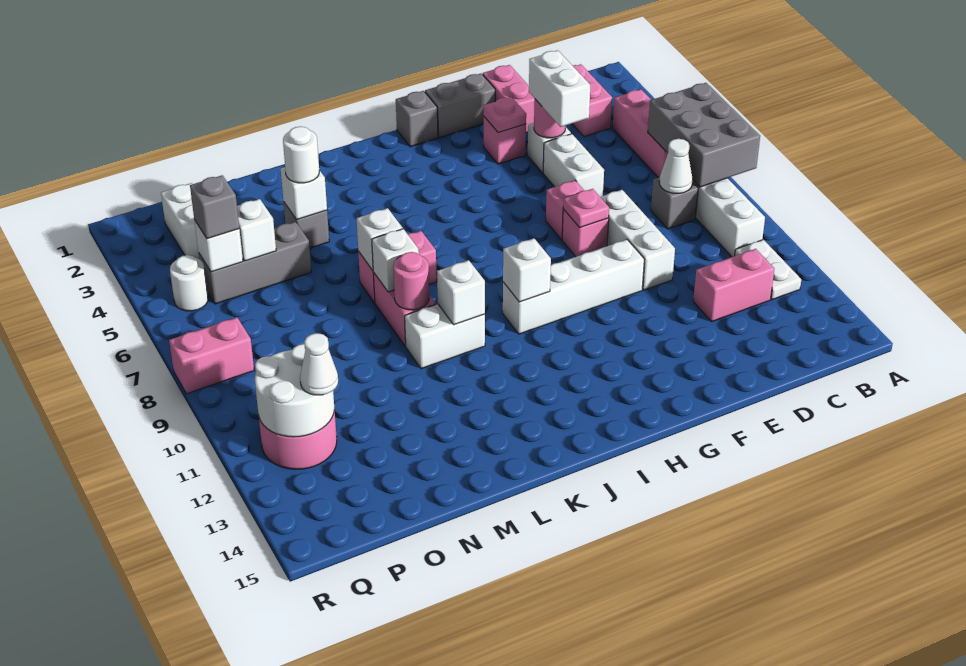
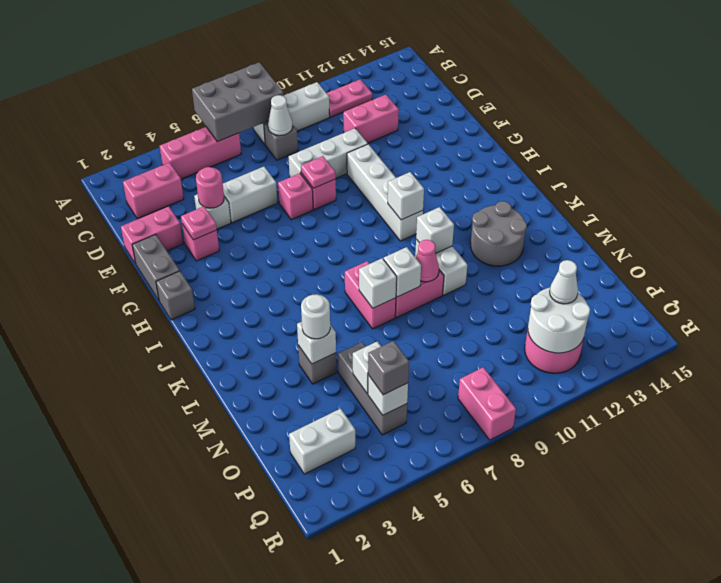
white plate B11:B12 level 1 -> pink plate B11:B12 level 1
pink brick C12:D12 level 1 -> pink brick D11:D12 level 1
white brick E4:E5 level 3 -> none
none -> grey round brick K12:L13 level 1
pink round brick L9 level 2 -> pink cone L9 level 2
white round brick Q5 level 1 -> none

